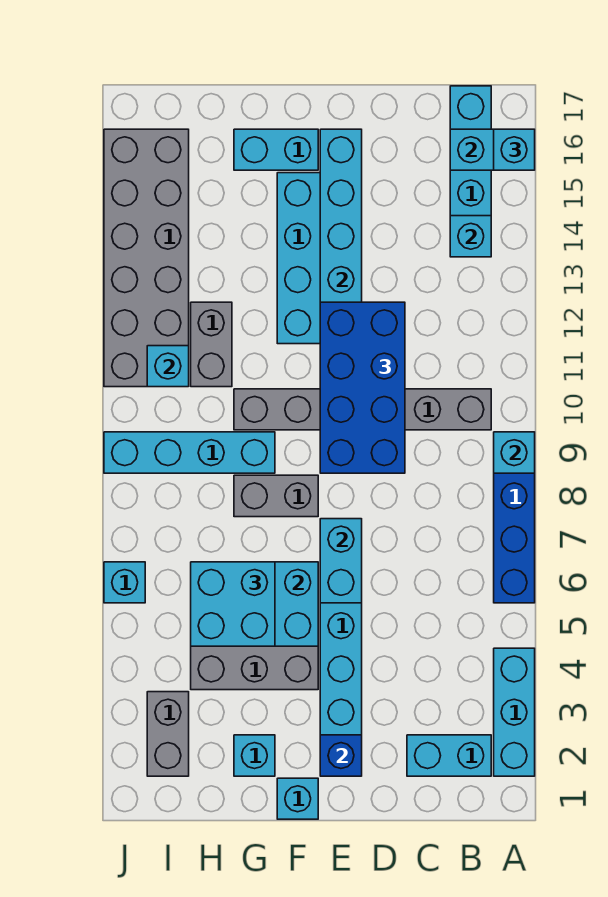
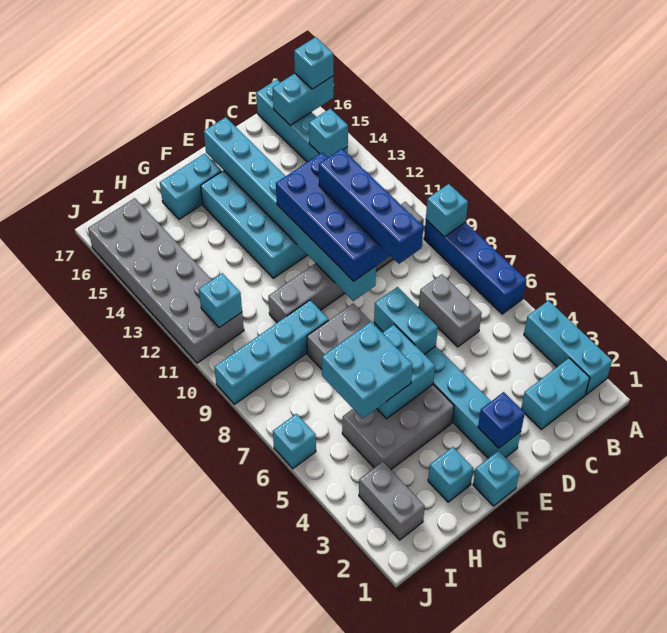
none -> blue brick D8:D11 level 4
grey brick H11:H12 level 1 -> grey brick C6:C7 level 1

